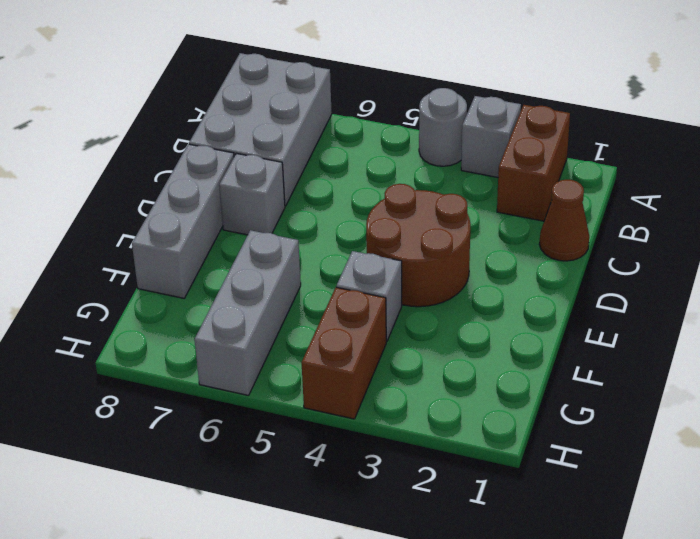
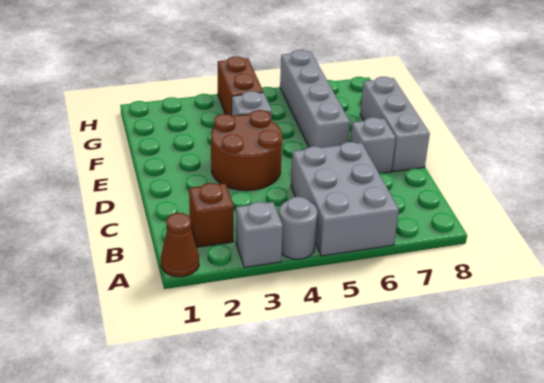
brown brick A2:B2 level 1 -> brown brick B2 level 1
grey brick A7:C8 level 1 -> grey brick A5:C6 level 1
brown cone C1 level 1 -> brown cone A1 level 1
grey brick F6:H6 level 1 -> grey brick E6:H6 level 1

